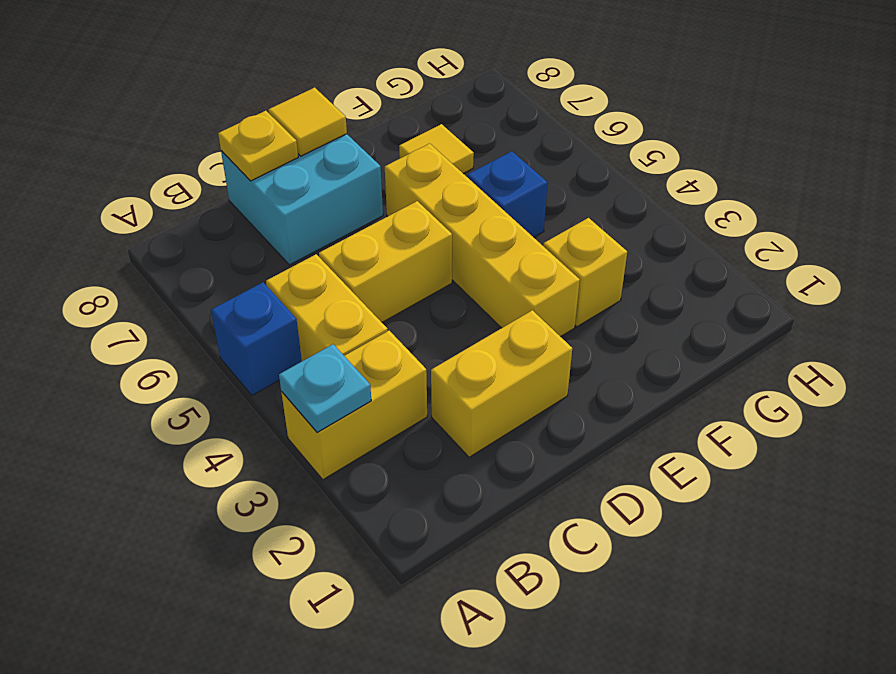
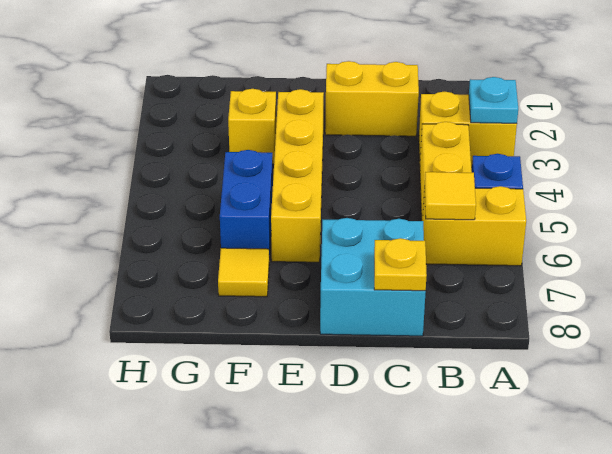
yellow brick C5:D5 level 1 -> yellow brick A6:B6 level 1
yellow tile D8 level 2 -> yellow tile B6 level 2
blue brick F5 level 1 -> blue brick F5:F6 level 1

